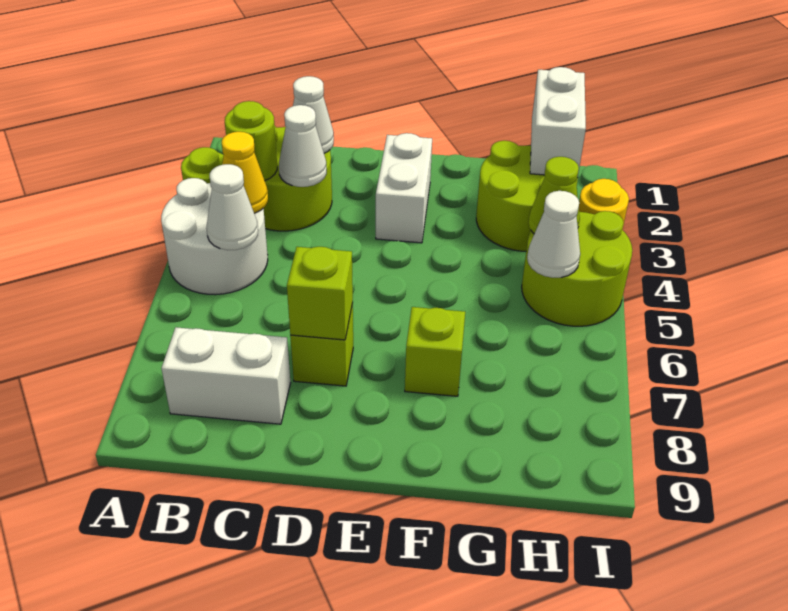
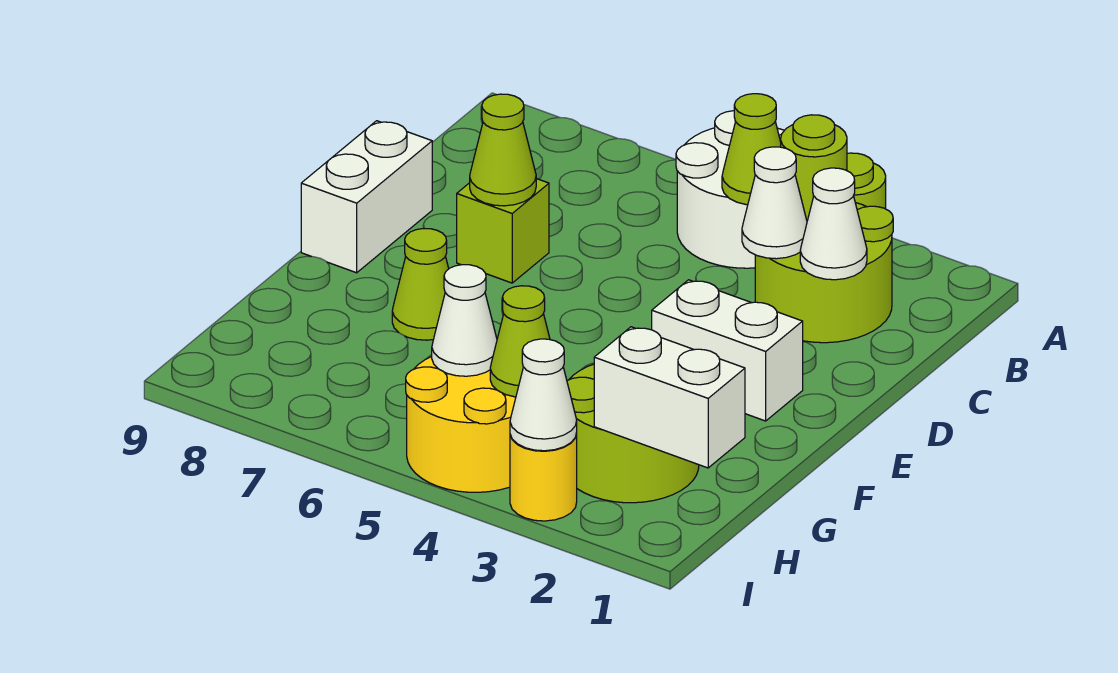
yellow cone B4 level 2 -> lime cone B4 level 2
white cone B5 level 2 -> white cone I3 level 2
white brick B8:C8 level 1 -> white brick D9:E9 level 1
lime brick D7 level 2 -> lime cone D7 level 2
lime brick F7 level 1 -> lime cone F7 level 1
lime round brick H4:I5 level 1 -> yellow round brick H4:I5 level 1

